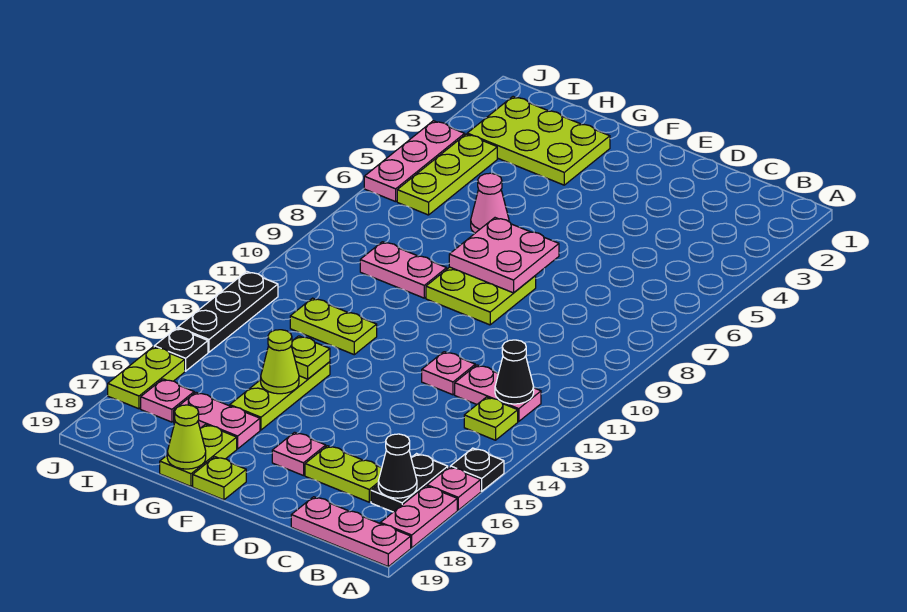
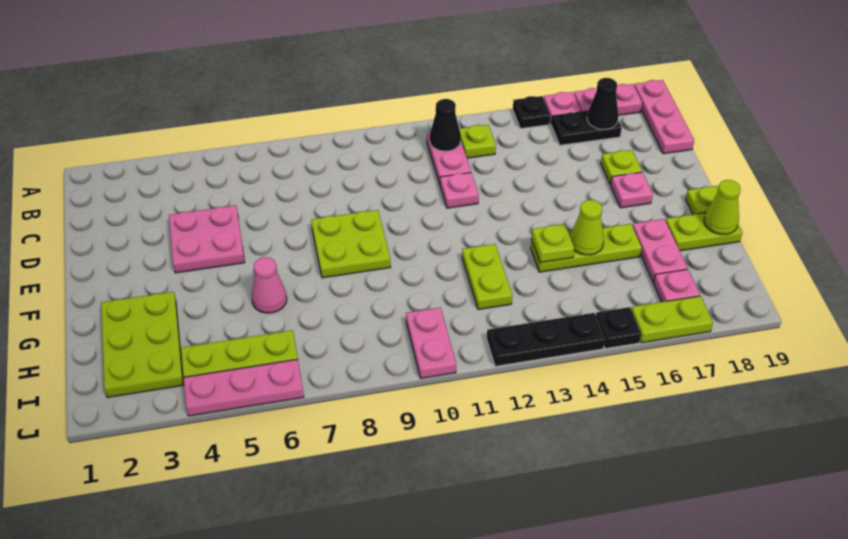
lime plate C17:D17 level 1 -> lime plate D17 level 1
pink plate E7:F8 level 2 -> pink plate D4:E5 level 1
pink plate G9:H9 level 1 -> pink plate I10:J10 level 1

